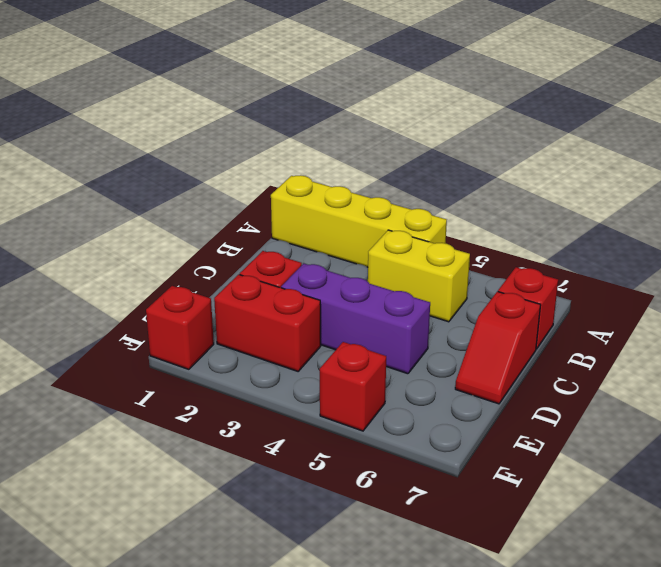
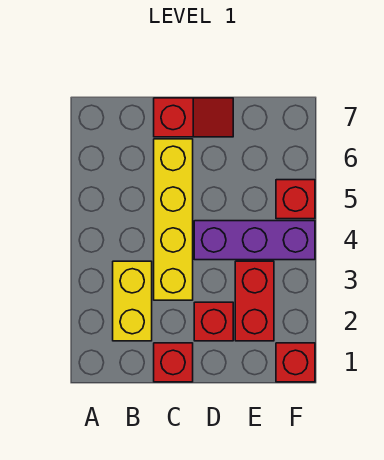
yellow brick A1:A4 level 1 -> yellow brick C3:C6 level 1
yellow brick B4:B5 level 1 -> yellow brick B2:B3 level 1
red brick B7 level 1 -> red brick C1 level 1
purple brick D3:D5 level 1 -> purple brick D4:F4 level 1

